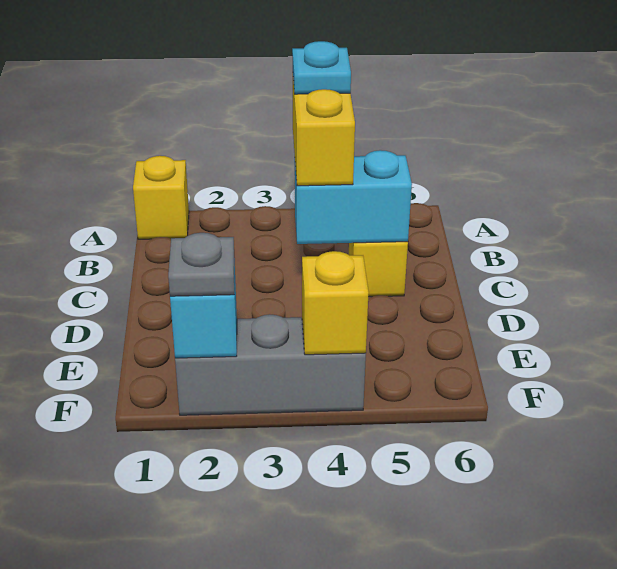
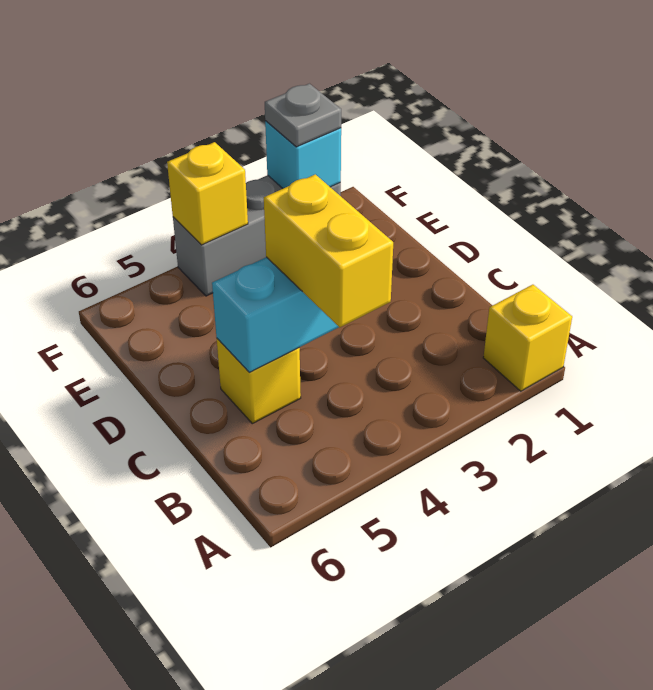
cyan plate B4 level 4 -> none

